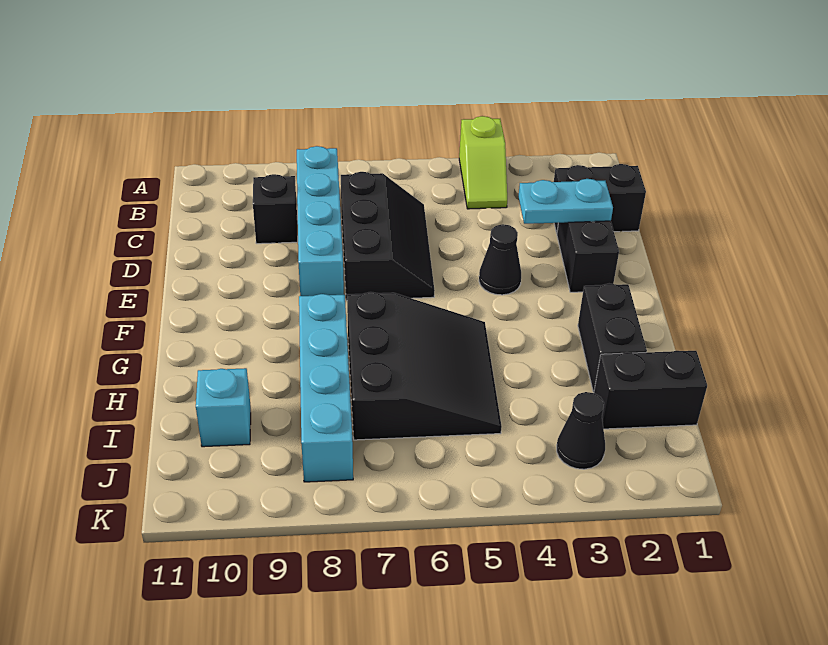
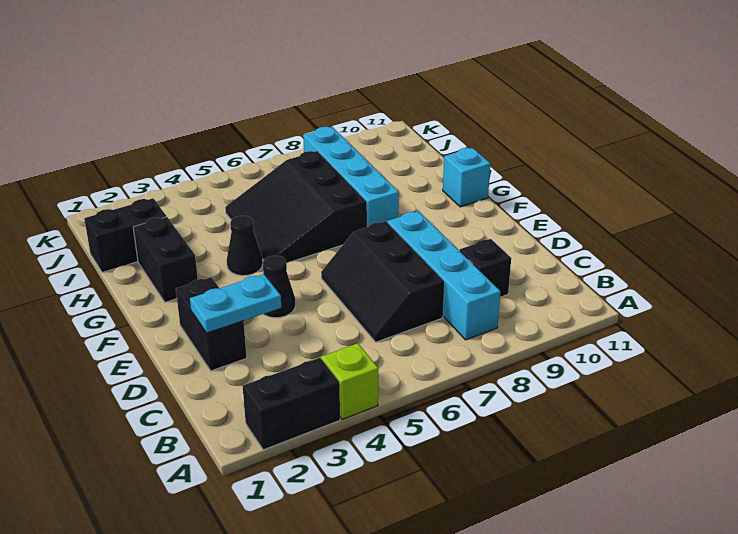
black brick C1:C2 level 1 -> black brick A2:A3 level 1
cyan brick I10 level 1 -> cyan brick G11 level 1
black cone J3 level 1 -> black cone G4 level 1

